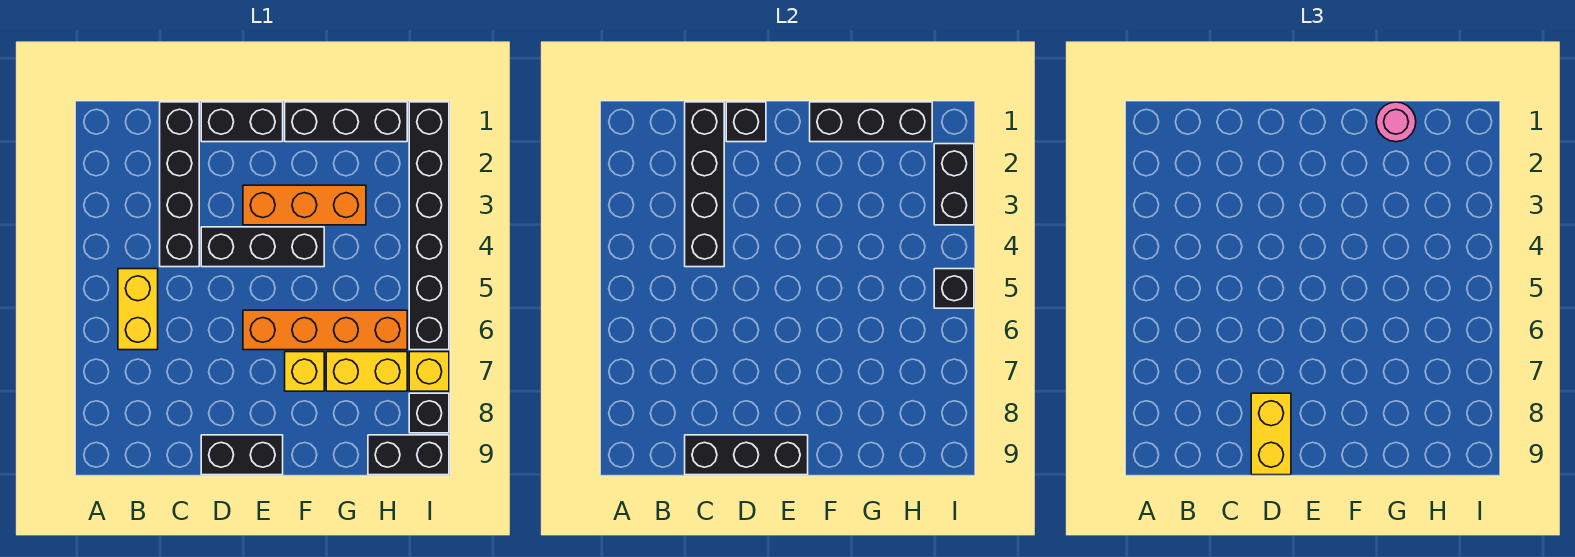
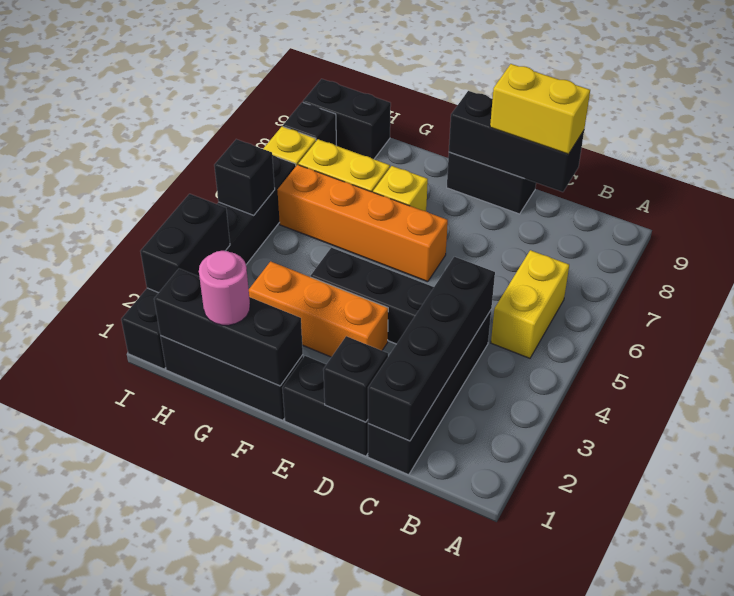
yellow brick D8:D9 level 3 -> yellow brick C9:D9 level 3

